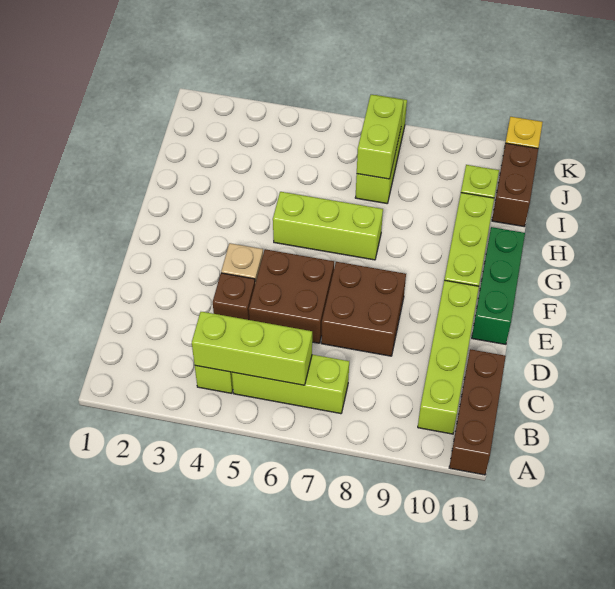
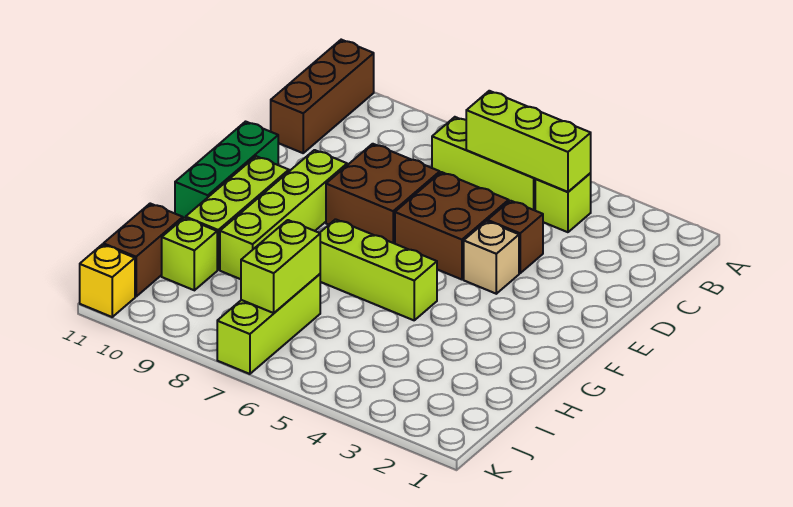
lime brick B10:E10 level 1 -> lime brick E9:H9 level 1

